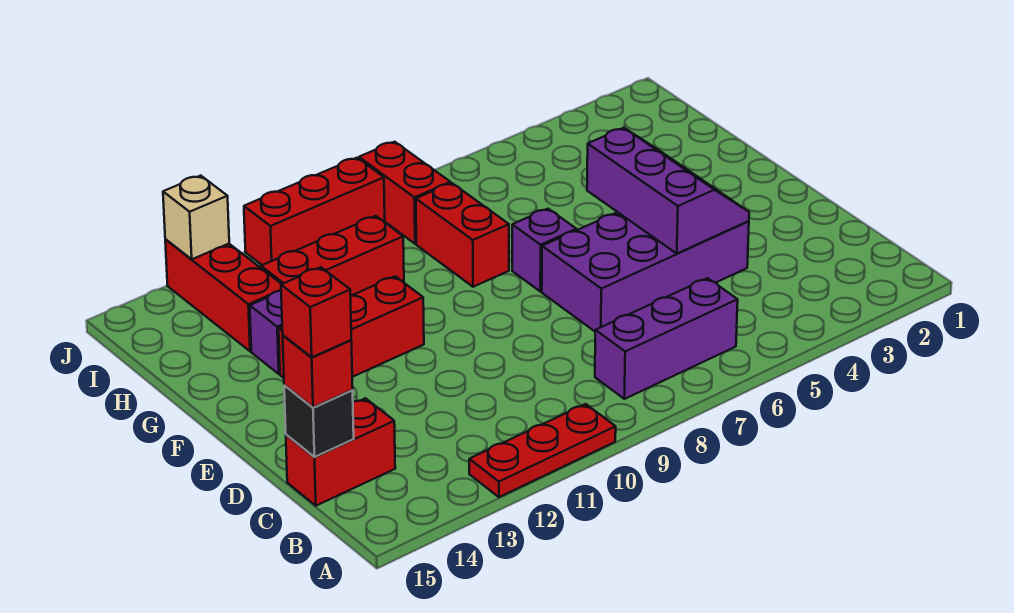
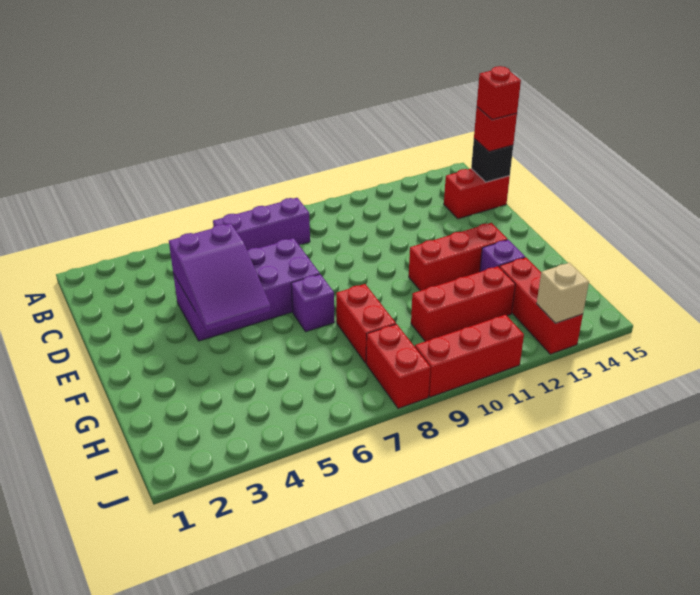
red plate A10:A12 level 1 -> none
purple slope D4:F5 level 2 top 5 -> purple slope D4:F5 level 2 top D

